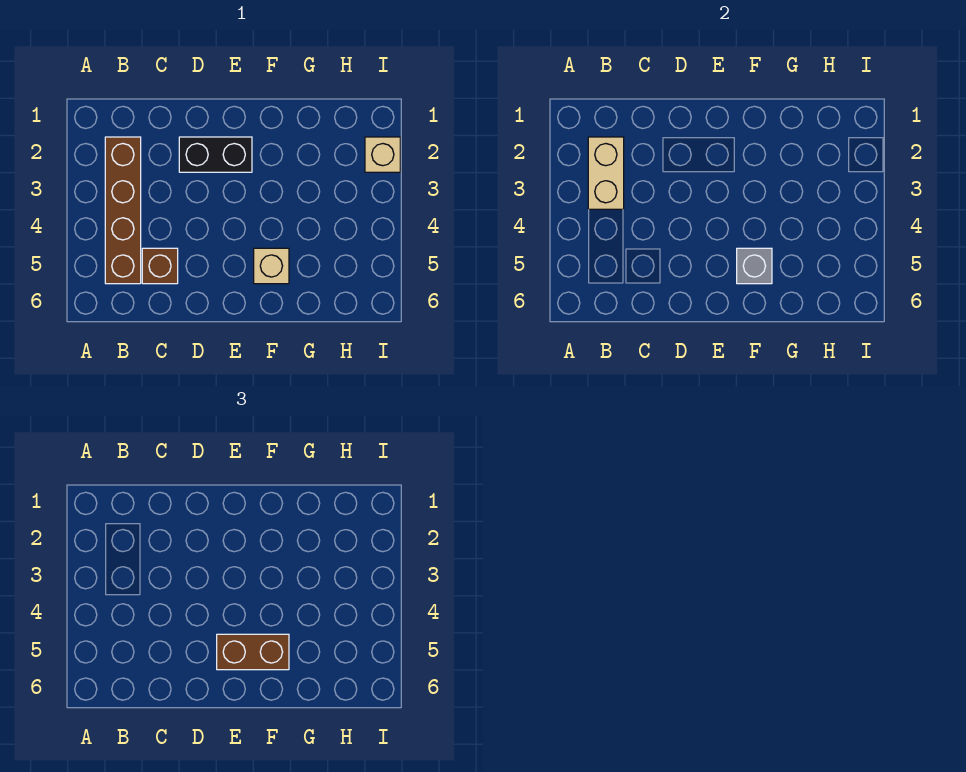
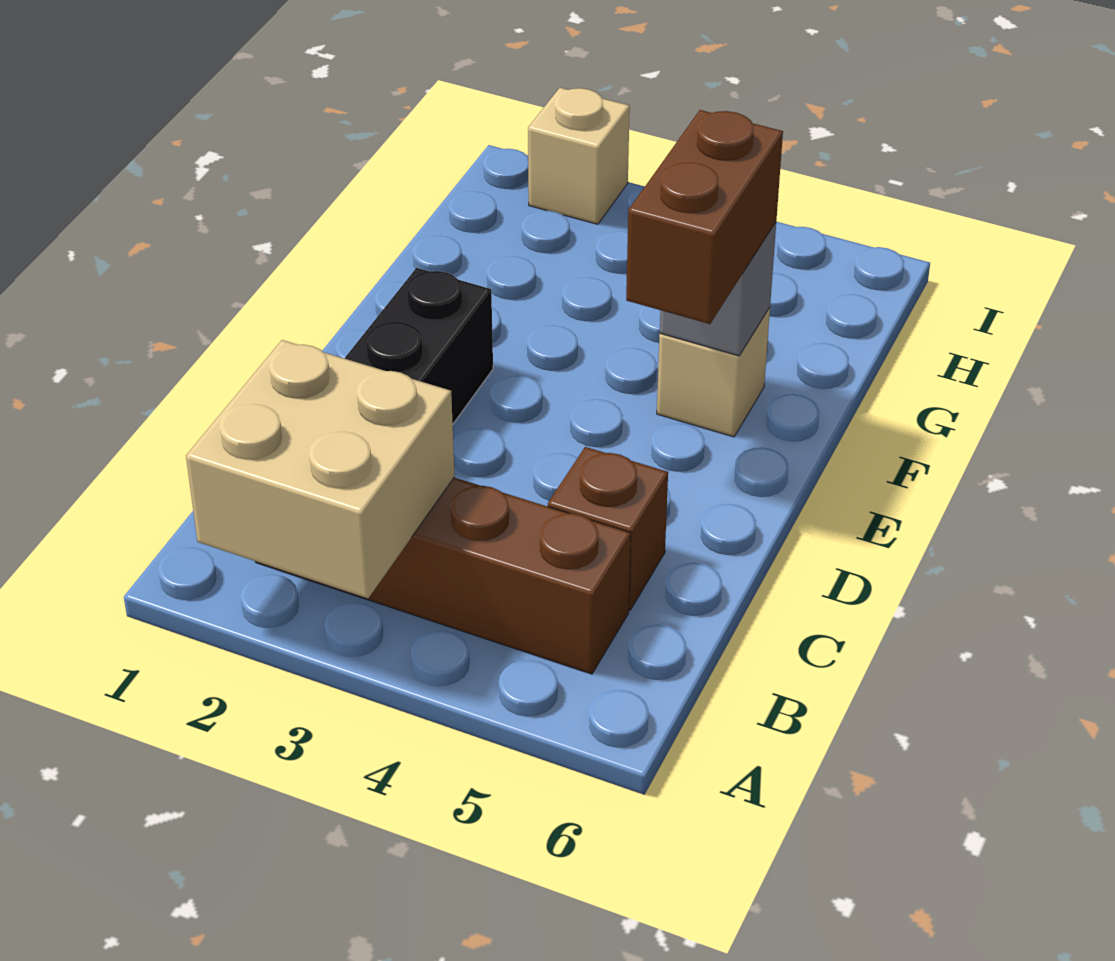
tan brick B2:B3 level 2 -> tan brick A2:B3 level 2

